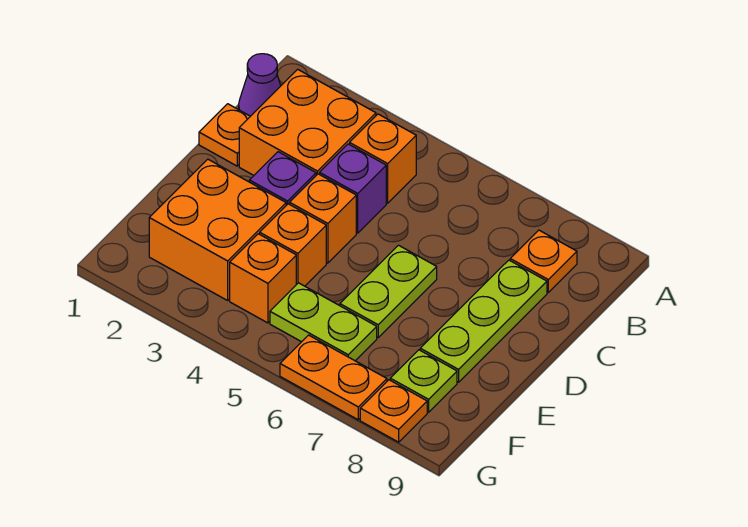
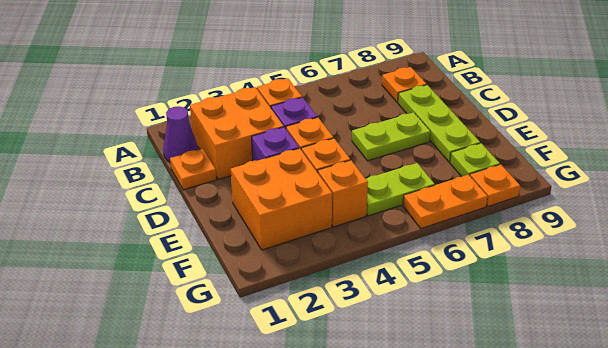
lime plate D6:E6 level 1 -> lime plate D6:D7 level 1

